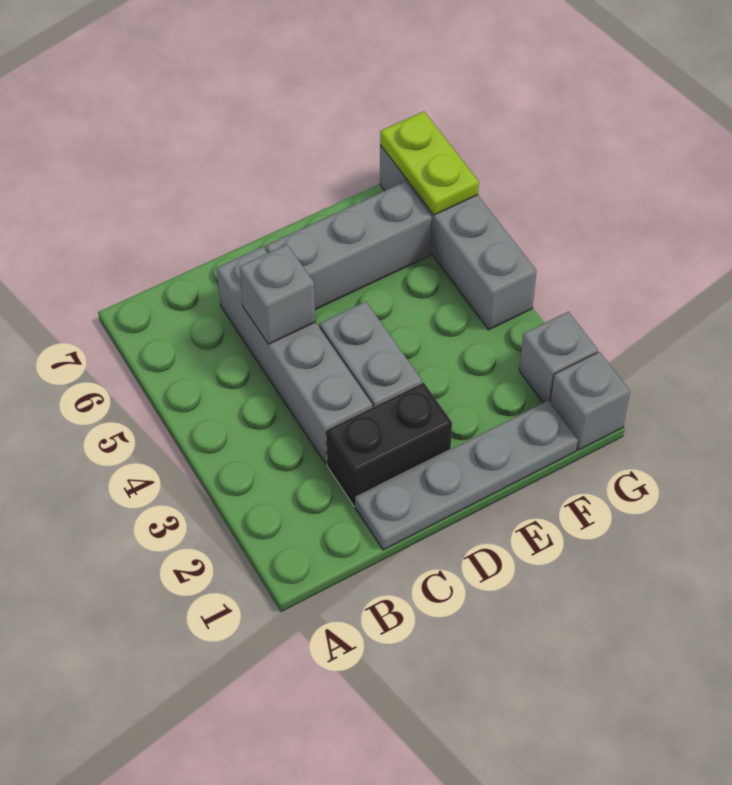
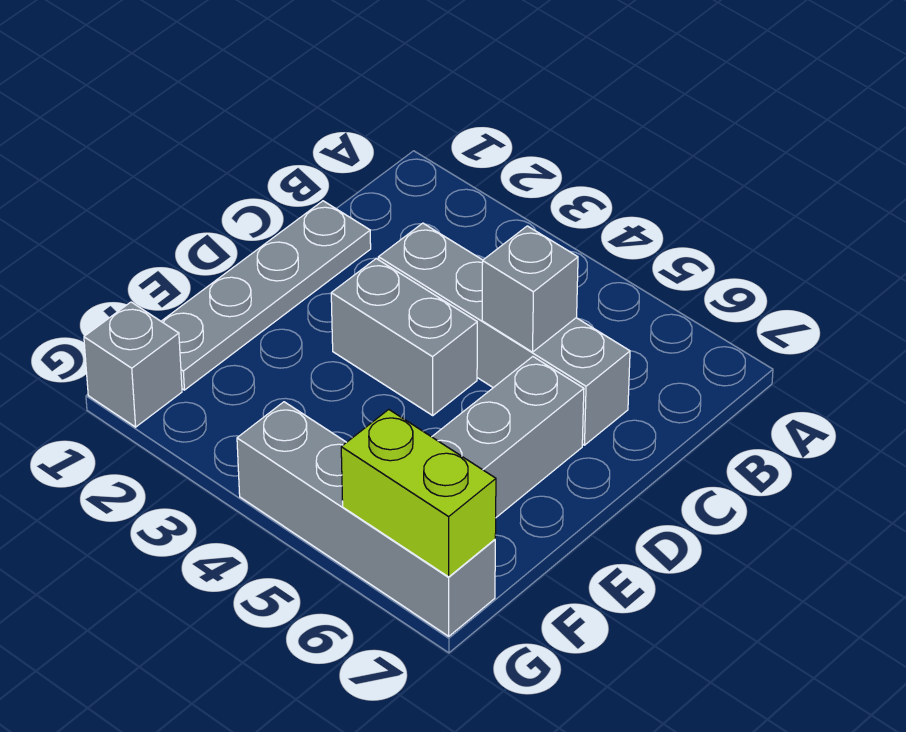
black brick C2:D2 level 1 -> none
grey brick G2 level 1 -> none
lime plate G6:G7 level 2 -> lime brick G6:G7 level 2

